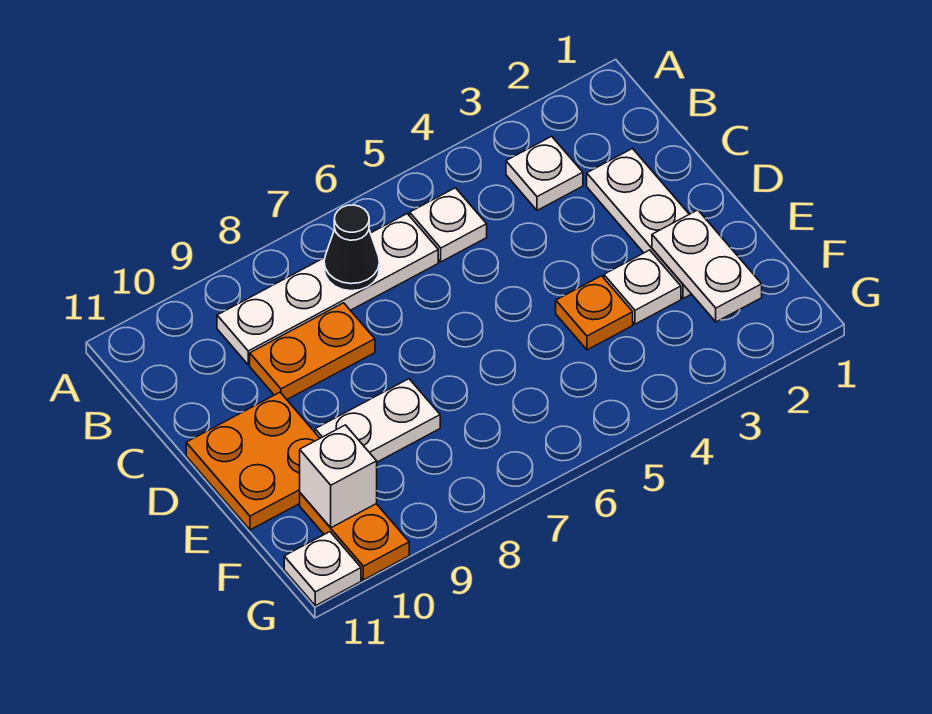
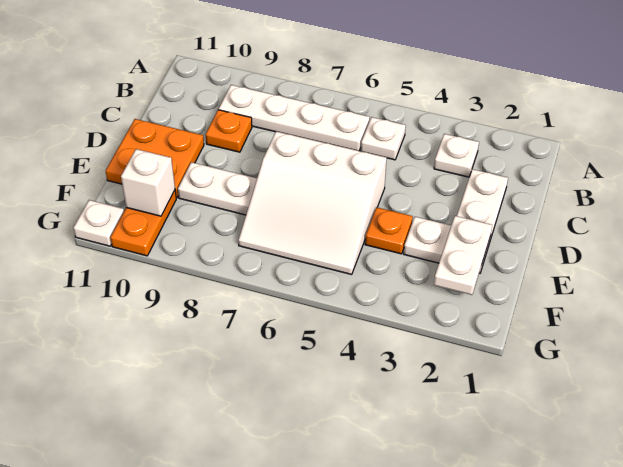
black cone B7 level 2 -> none
orange plate C8:C9 level 1 -> orange plate C9 level 1
none -> white slope D5:F7 level 1 top D

